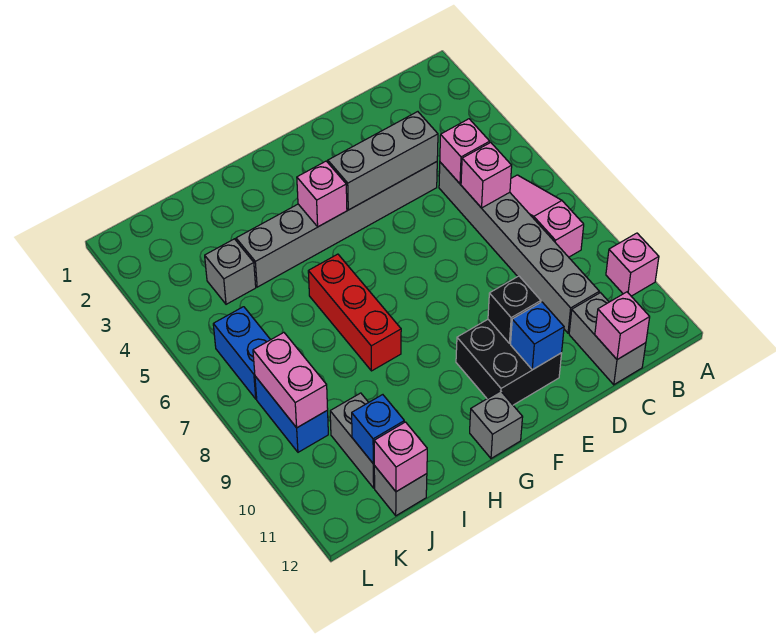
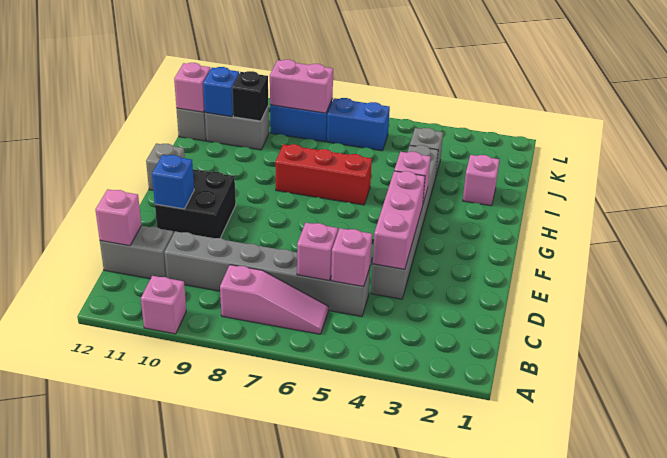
grey brick D4:F4 level 2 -> pink brick D4:F4 level 2
black brick E10 level 2 -> black brick J10 level 2
none -> pink brick I2 level 1

